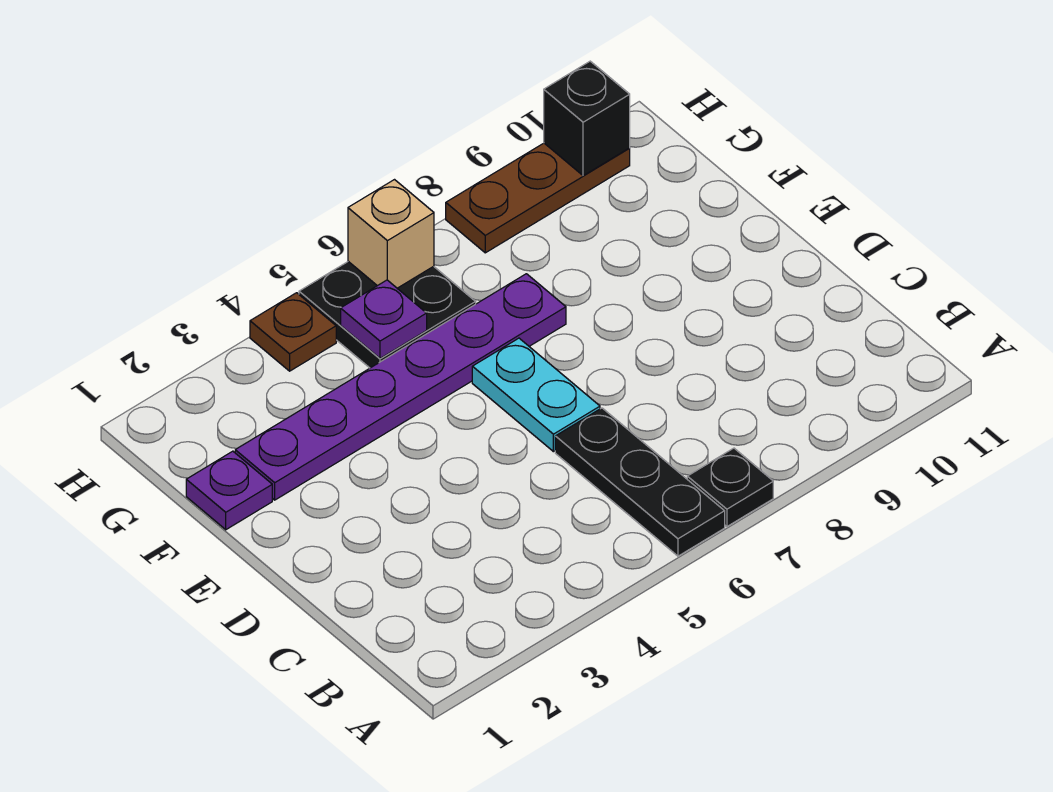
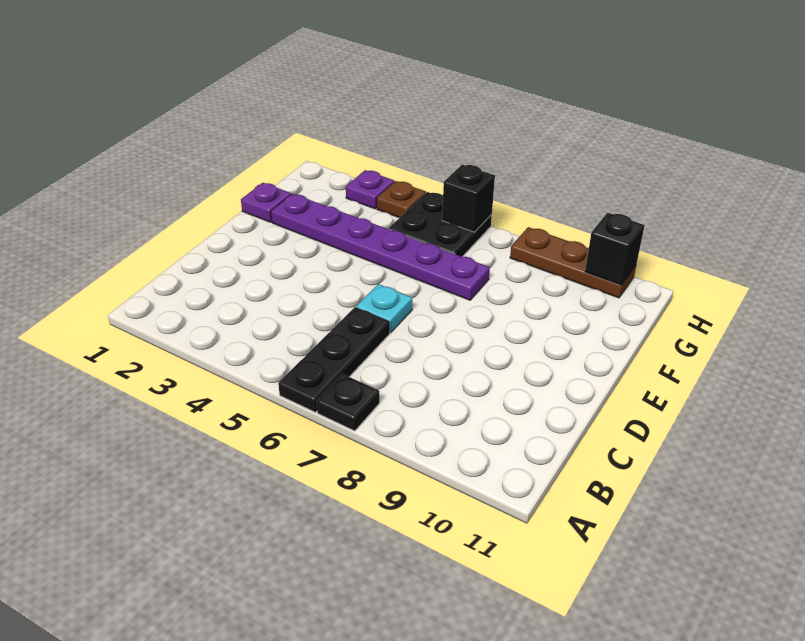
cyan plate D6:E6 level 1 -> cyan plate D6 level 1
purple plate G5 level 2 -> purple plate H3 level 1
tan brick H6 level 2 -> black brick H6 level 2

